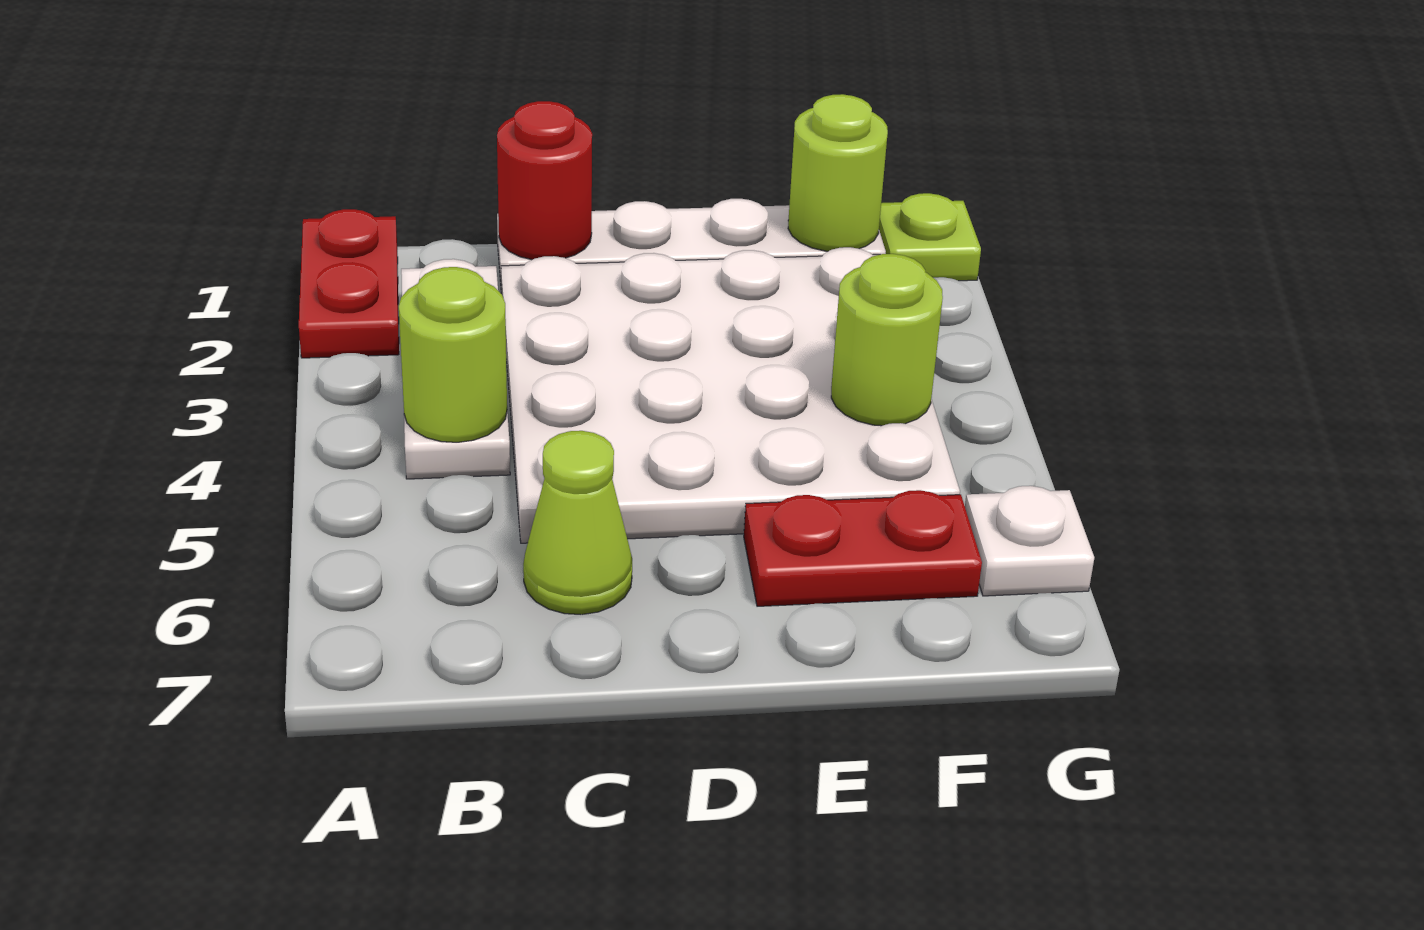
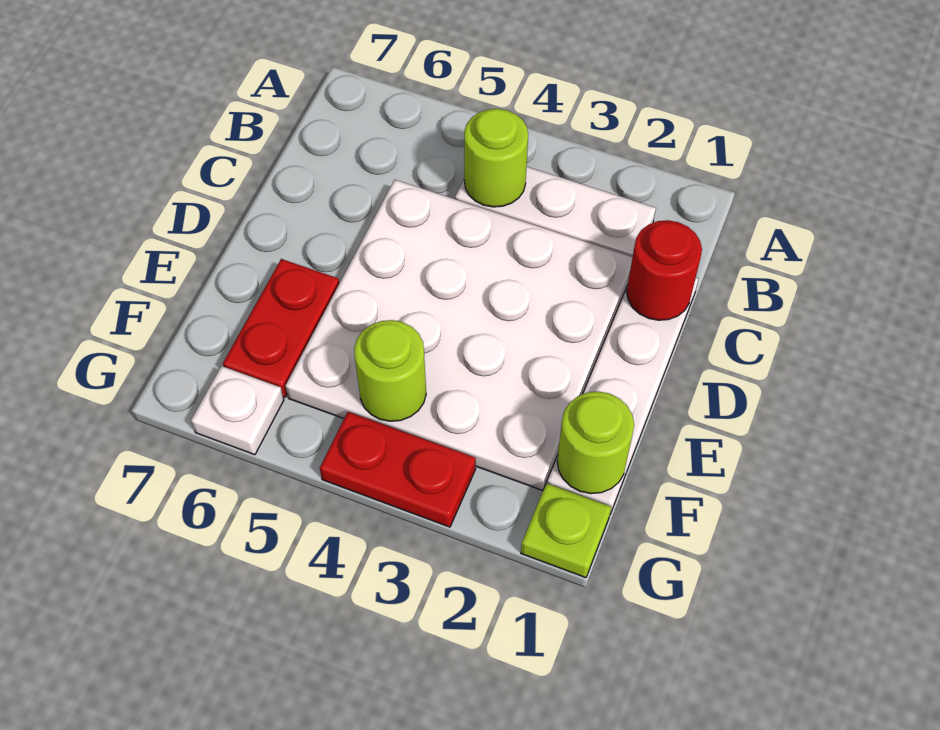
red plate A1:A2 level 1 -> red plate G3:G4 level 1
lime cone C6 level 1 -> none

